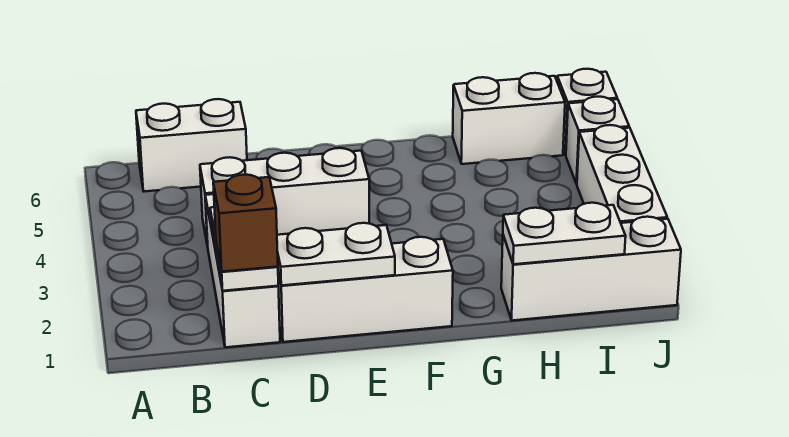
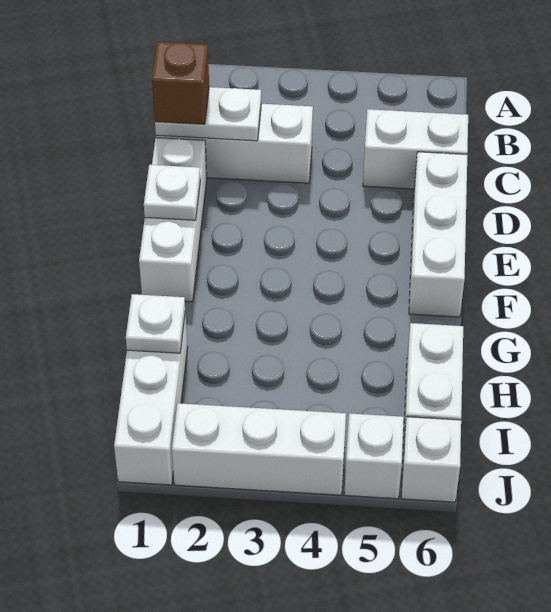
white brick B6:C6 level 1 -> white brick C5:C6 level 1
white brick C4:E4 level 1 -> white brick D6:F6 level 1
white plate D1:E1 level 2 -> white plate E1 level 2
white plate H1:I1 level 2 -> white plate H1 level 2

